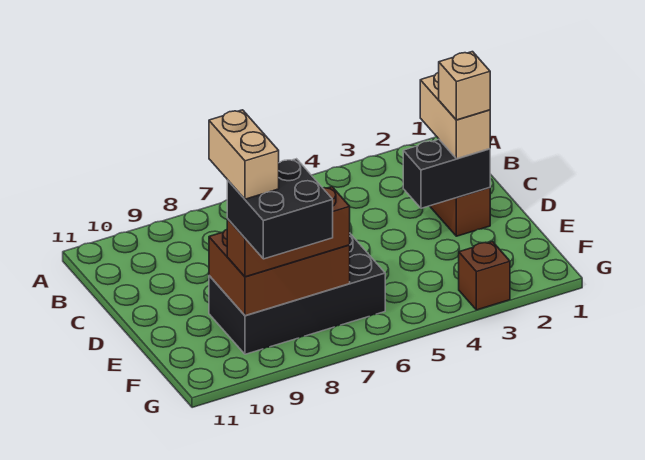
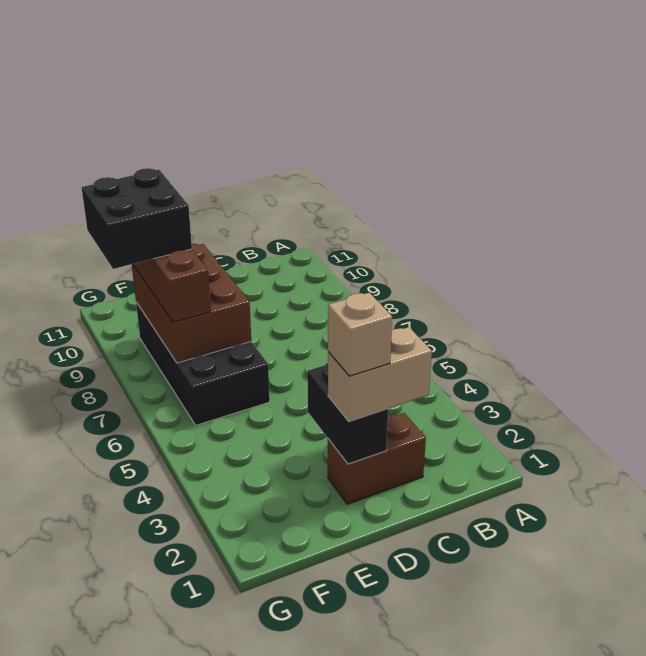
tan brick E9:F9 level 5 -> none
brown brick G3 level 1 -> none

